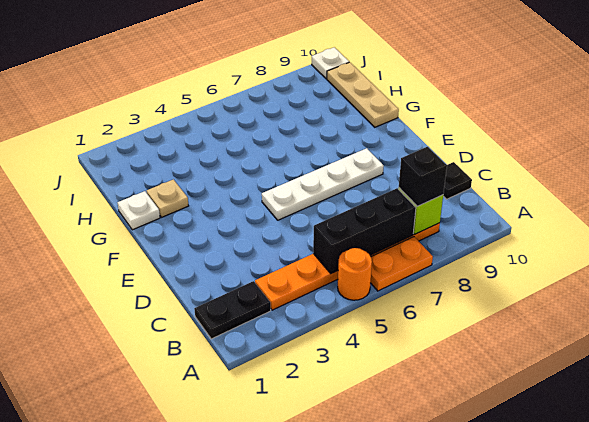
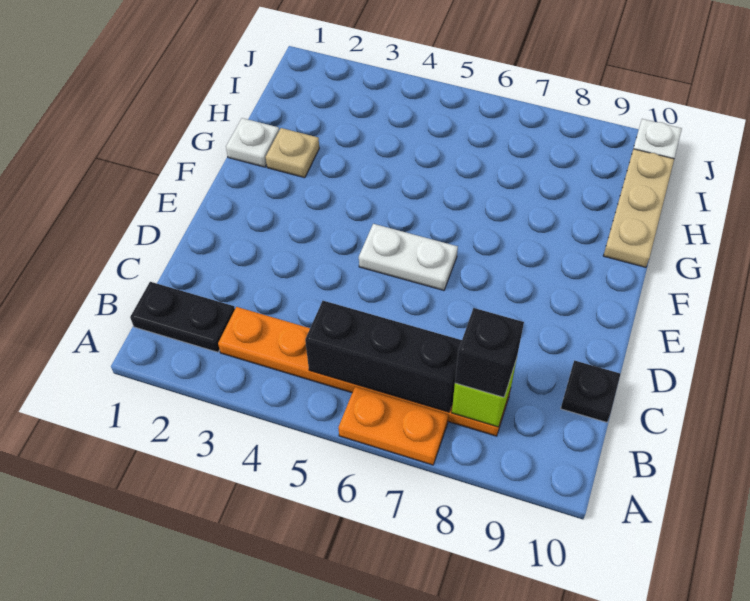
orange round brick A5 level 1 -> none
white plate E5:E8 level 1 -> white plate E5:E6 level 1

